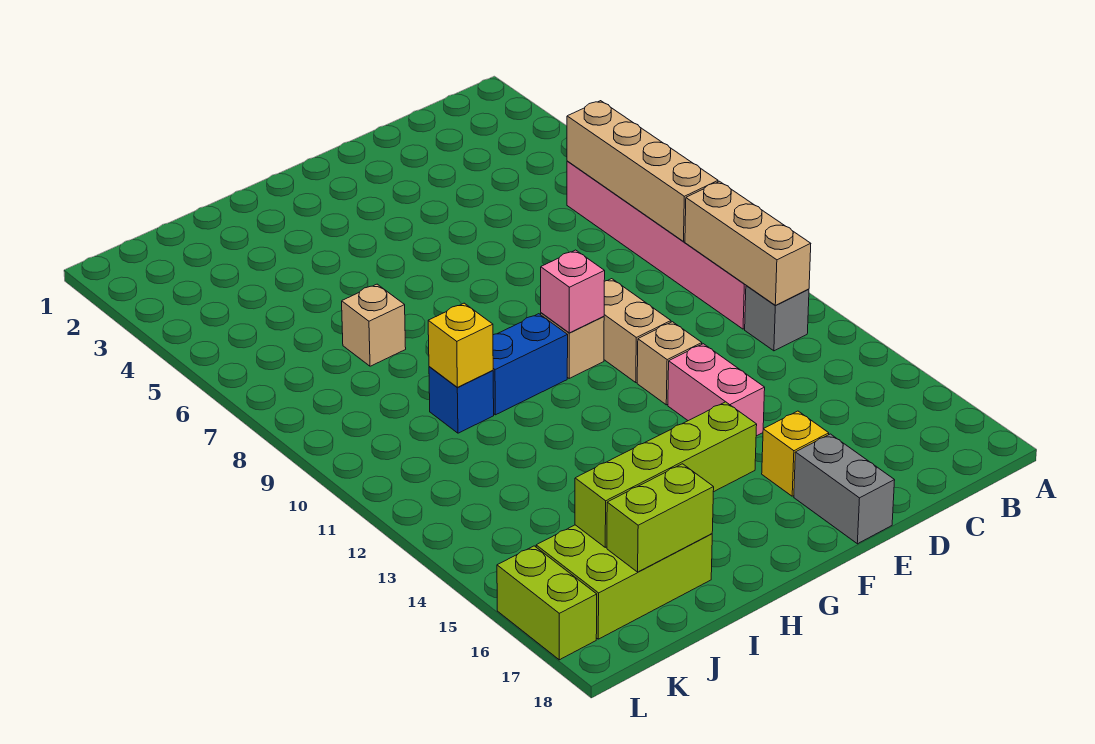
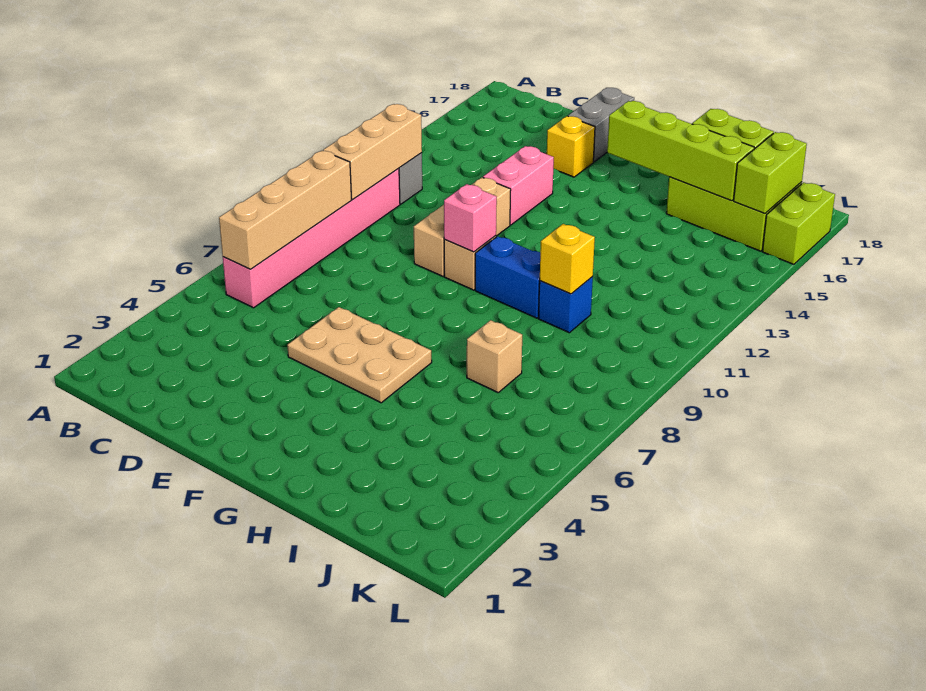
none -> tan plate E5:G6 level 1
none -> lime brick K16:K17 level 2

